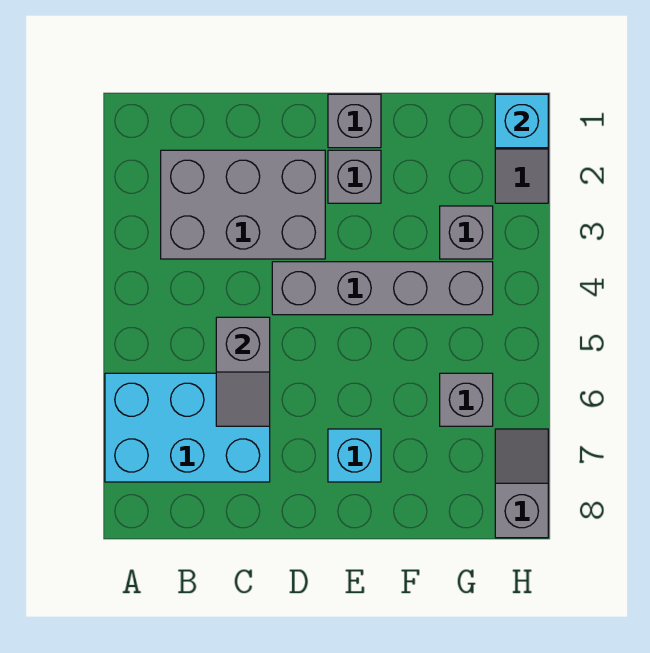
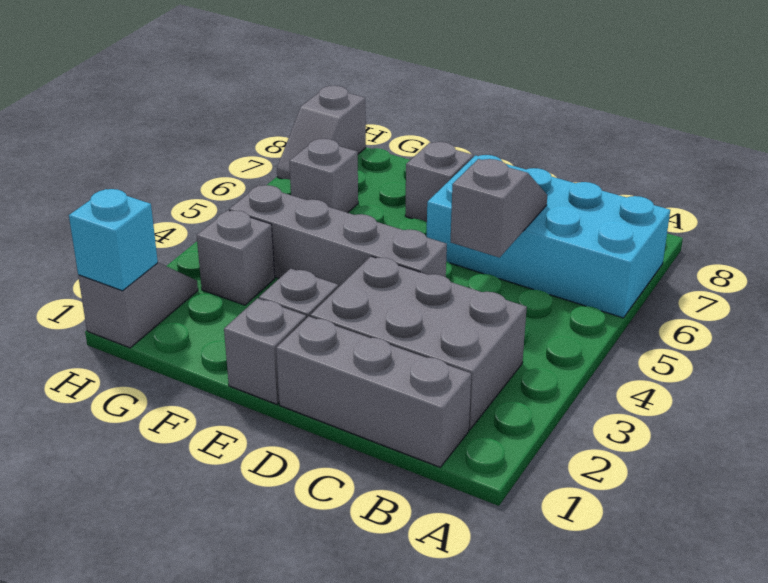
cyan brick A6:C7 level 1 -> cyan brick A6:D7 level 1
none -> grey brick B1:D1 level 1
cyan brick E7 level 1 -> grey brick E7 level 1

